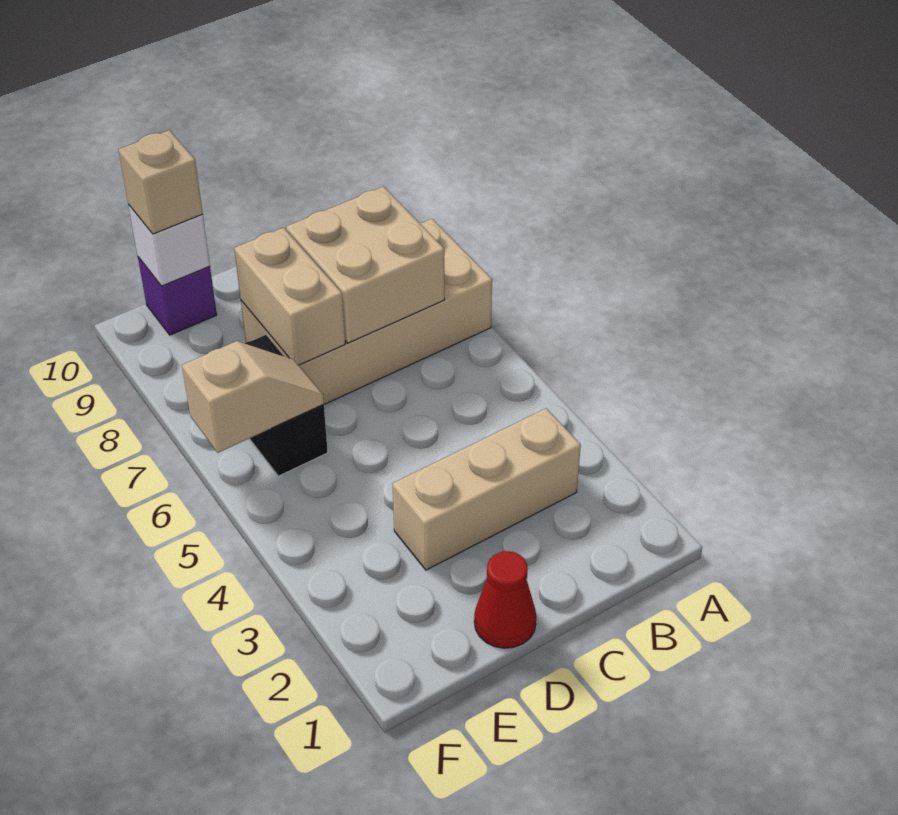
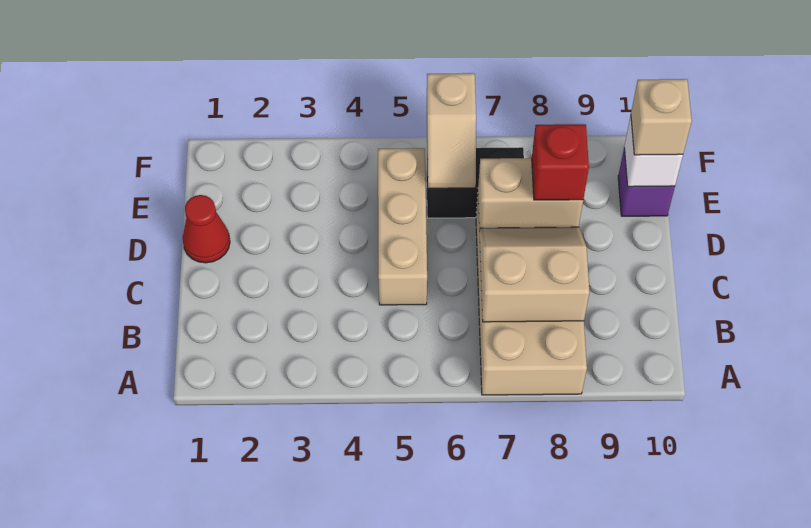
tan brick B3:D3 level 1 -> tan brick C5:E5 level 1
tan brick B7:C8 level 2 -> tan slope B7:C8 level 2 top B
none -> red brick D8 level 3

